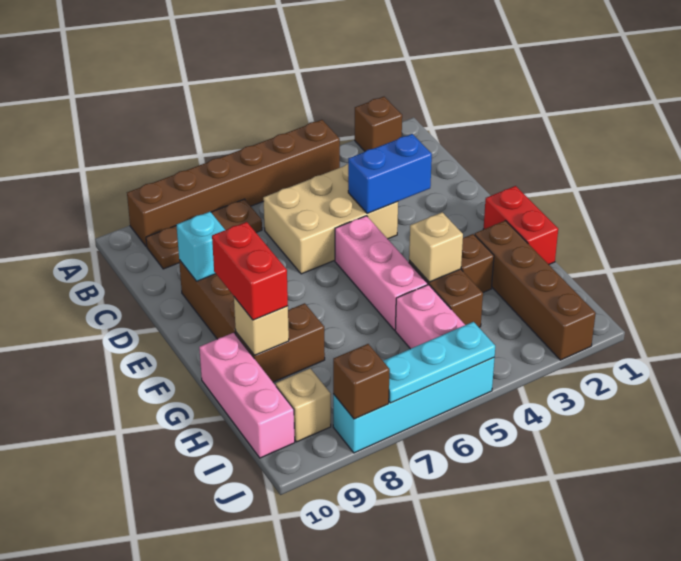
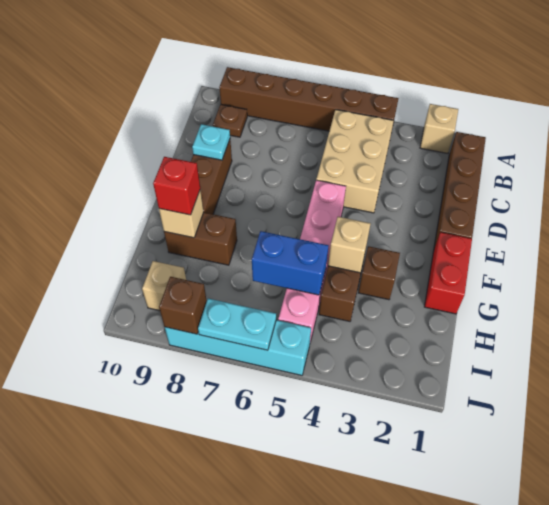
brown brick A2 level 1 -> tan brick A2 level 1
brown plate B7:B9 level 1 -> brown plate B9 level 1
tan brick C4:D6 level 1 -> tan brick B4:D5 level 1
blue brick D3:D4 level 2 -> blue brick H5:H6 level 2
cyan brick D9 level 2 -> cyan plate D9 level 2
red brick F9:G9 level 3 -> red brick G9 level 3
brown brick G2:J2 level 1 -> brown brick B1:E1 level 1
pink brick G10:I10 level 1 -> none
cyan plate J5:J7 level 2 -> cyan plate J6:J7 level 2

